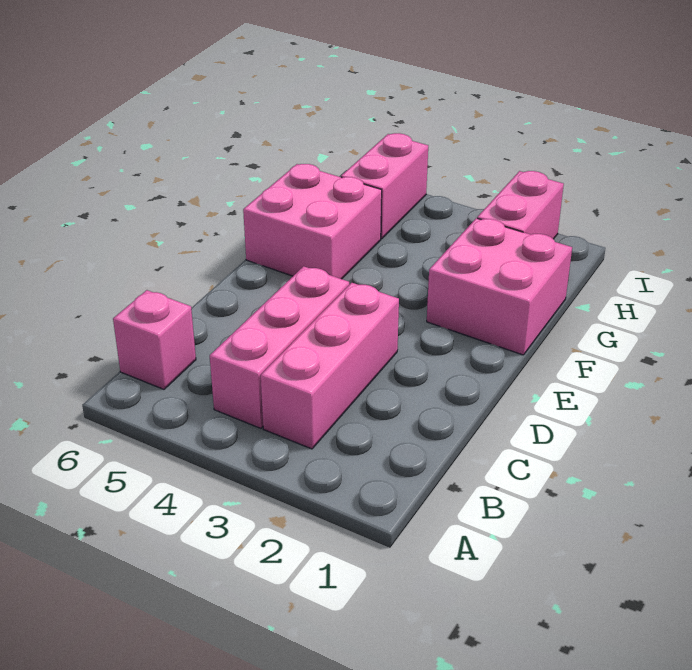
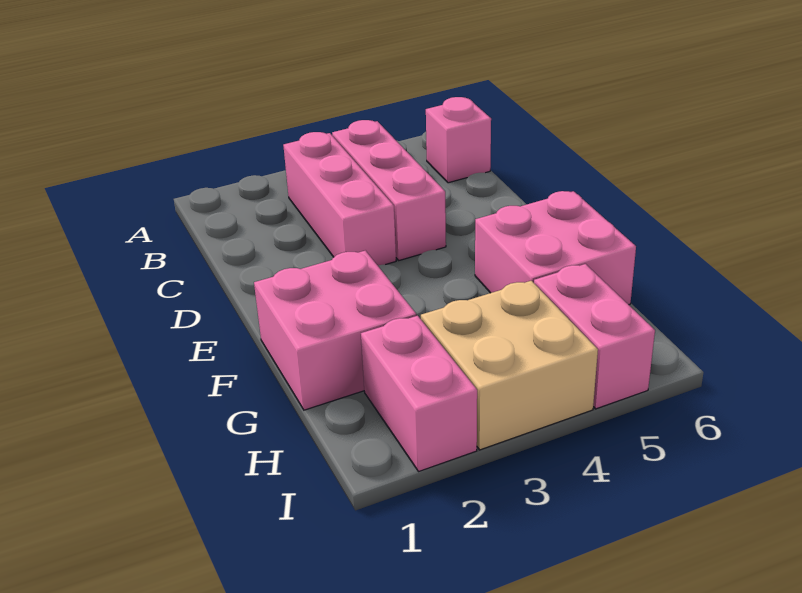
none -> tan brick H3:I4 level 1

